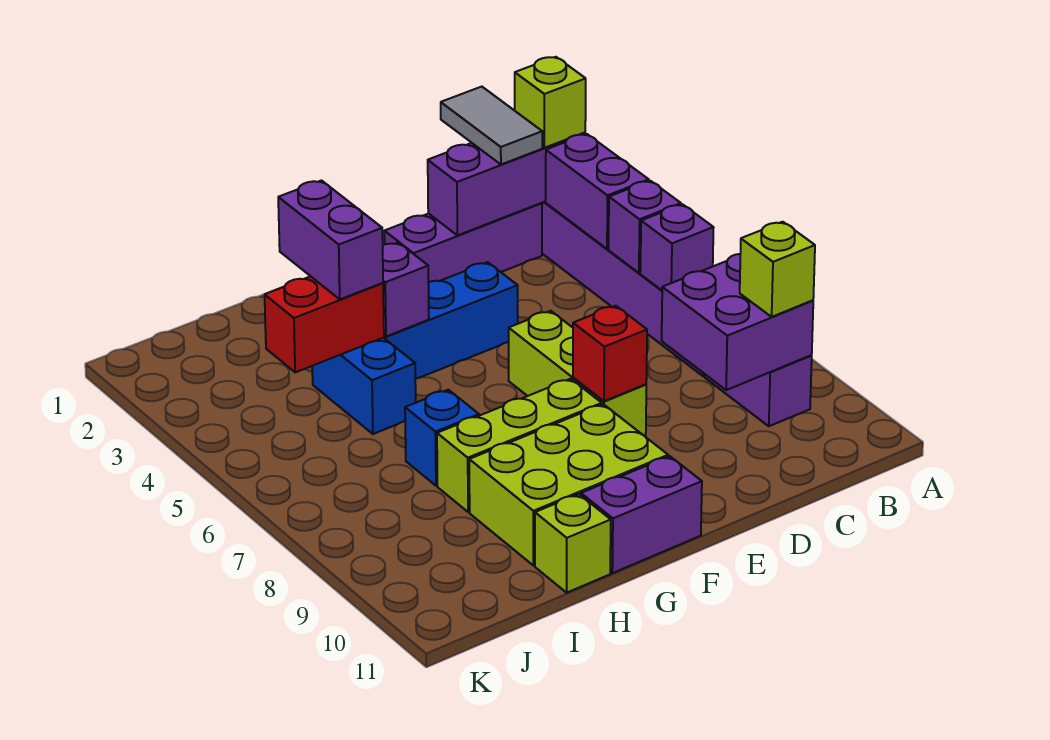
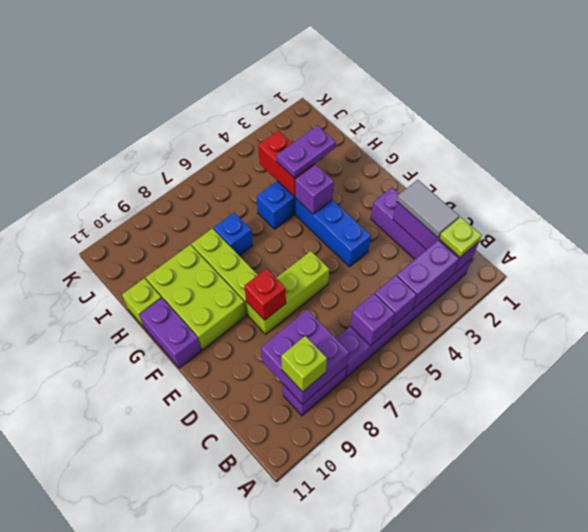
lime brick B2 level 3 -> lime plate B2 level 3
grey tile C1:C2 level 3 -> grey tile C2:D2 level 3
purple brick H3:H4 level 3 -> purple plate H3:H4 level 3

